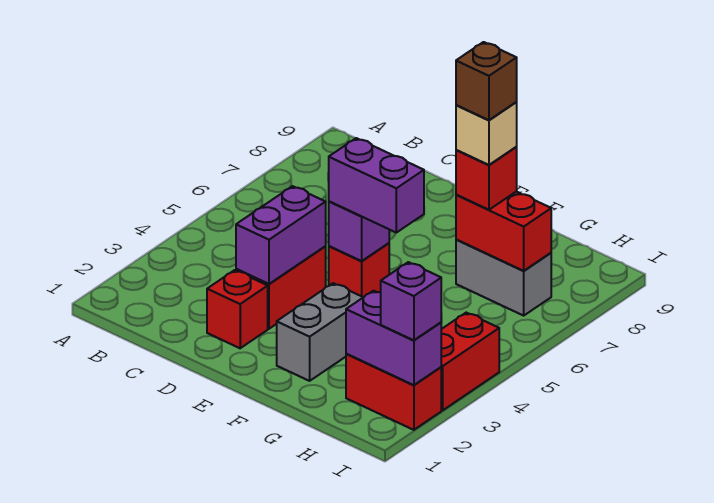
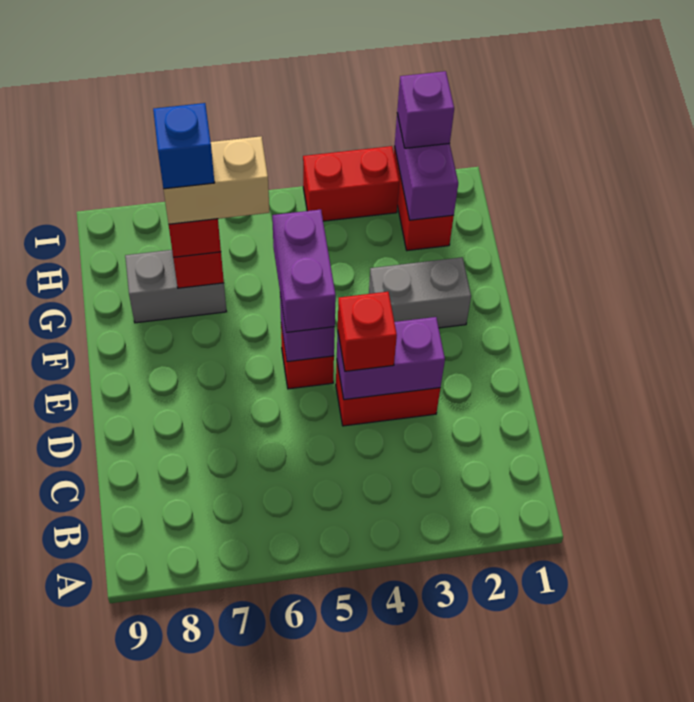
red brick D2 level 1 -> red brick D4 level 3
grey brick G7:H7 level 1 -> grey brick G7:G8 level 1
tan brick G7 level 4 -> tan brick G6:G7 level 4
brown brick G7 level 5 -> blue brick G7 level 5

